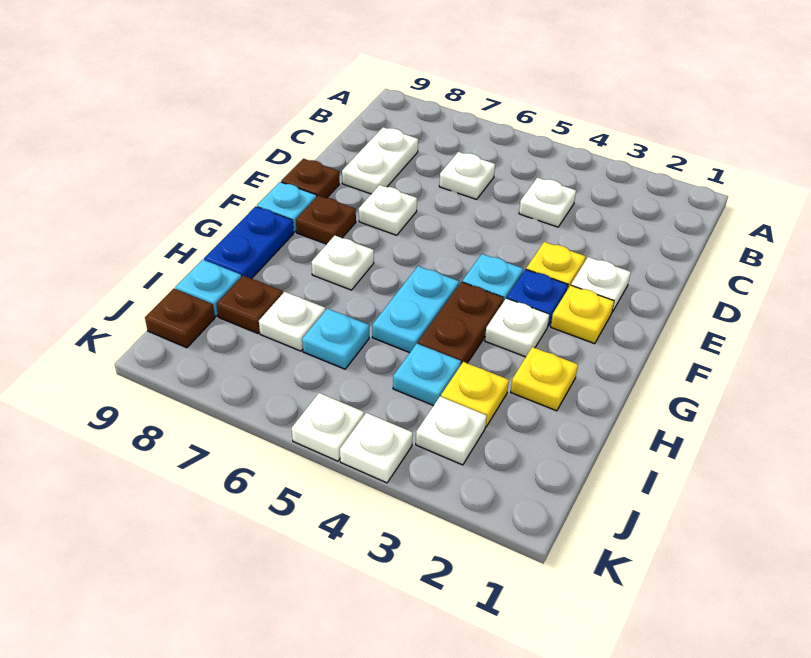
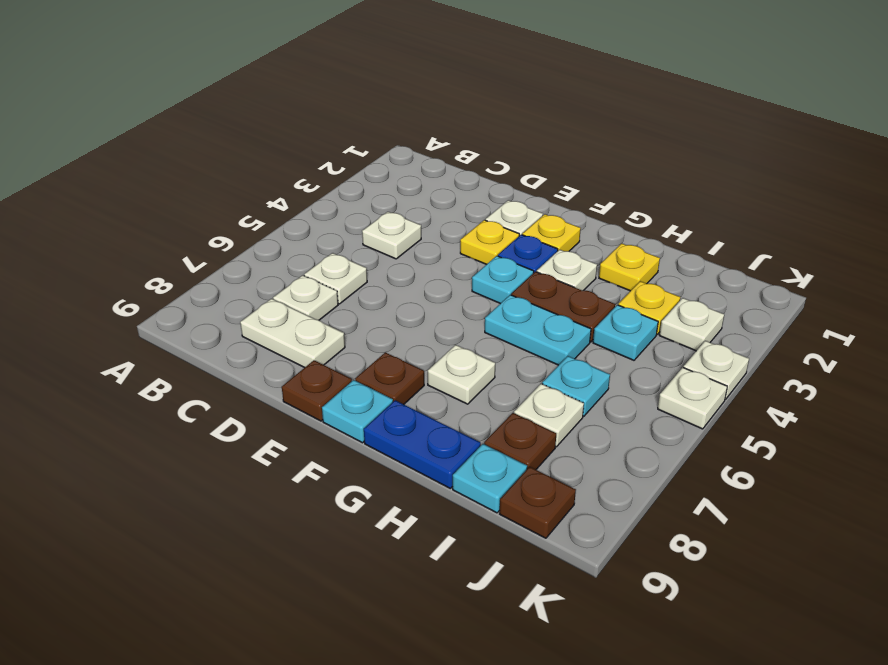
white plate E7 level 1 -> white plate C7 level 1

